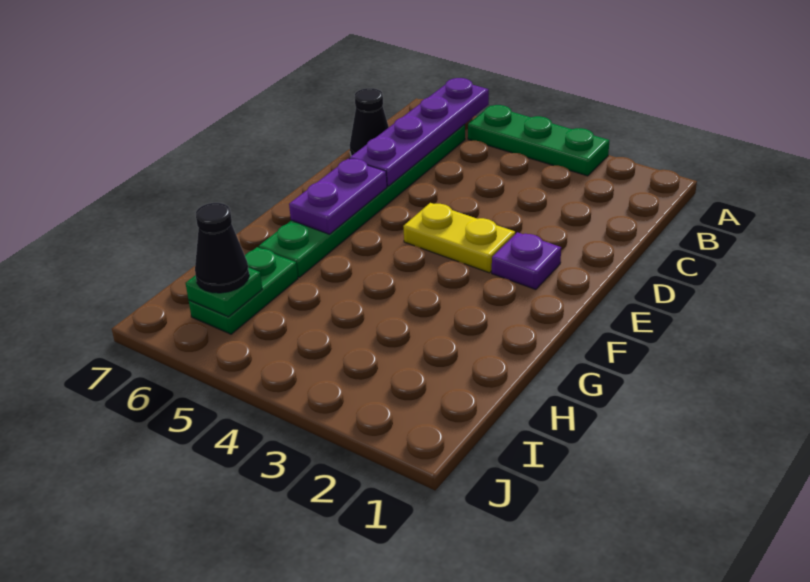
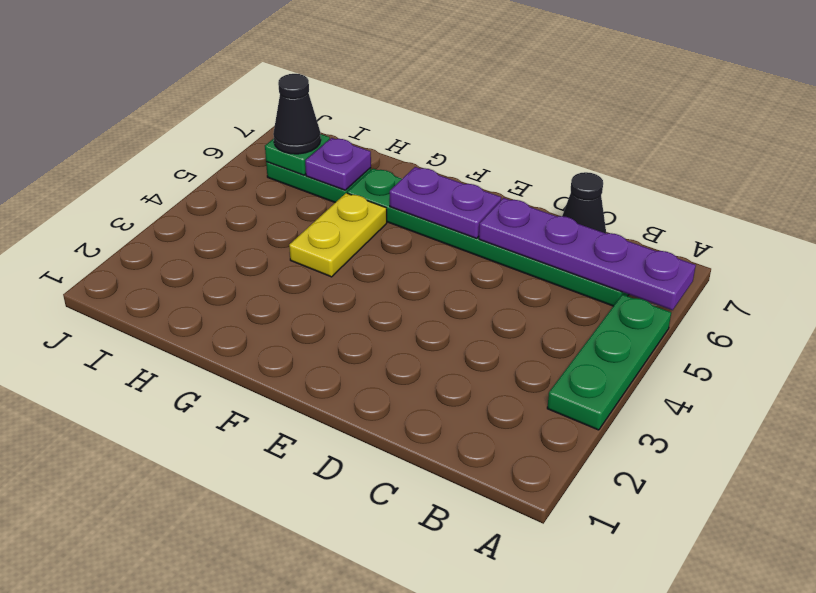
purple plate E2 level 1 -> purple plate H6 level 2
yellow plate E3:E4 level 1 -> yellow plate G4:G5 level 1

